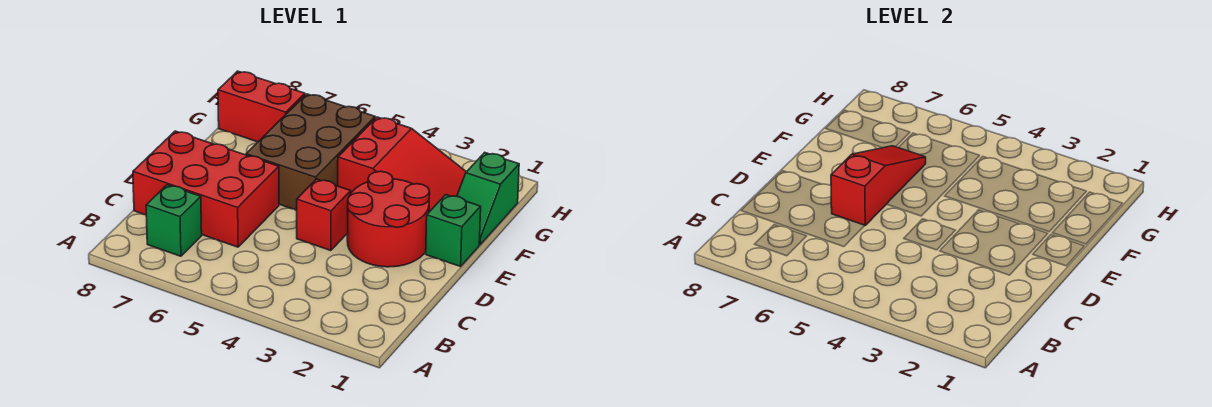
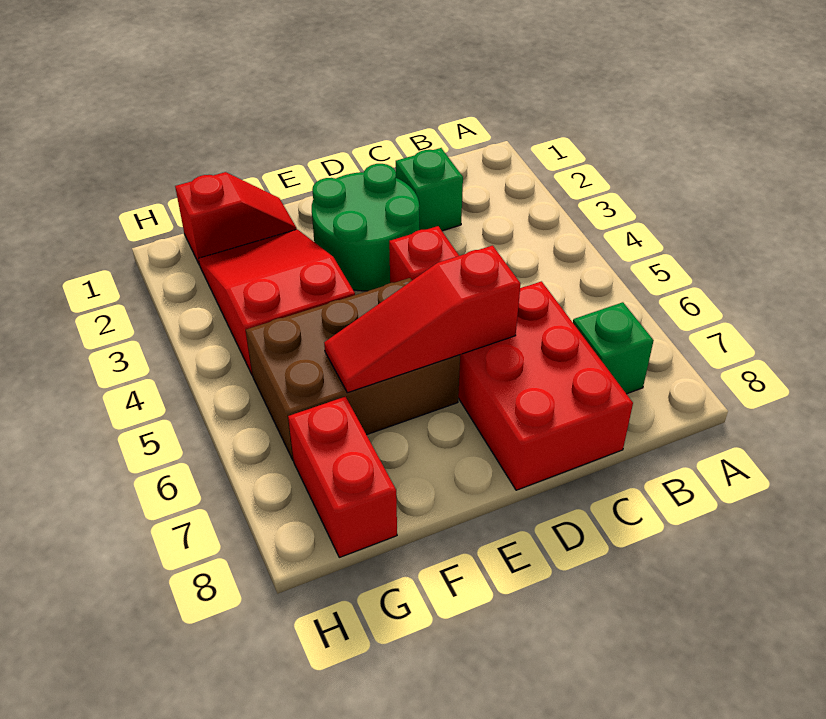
red round brick D2:E3 level 1 -> green round brick D2:E3 level 1
green brick E1 level 1 -> green brick C2 level 1
green slope F1:G1 level 1 top G -> red slope F1:G1 level 1 top G

